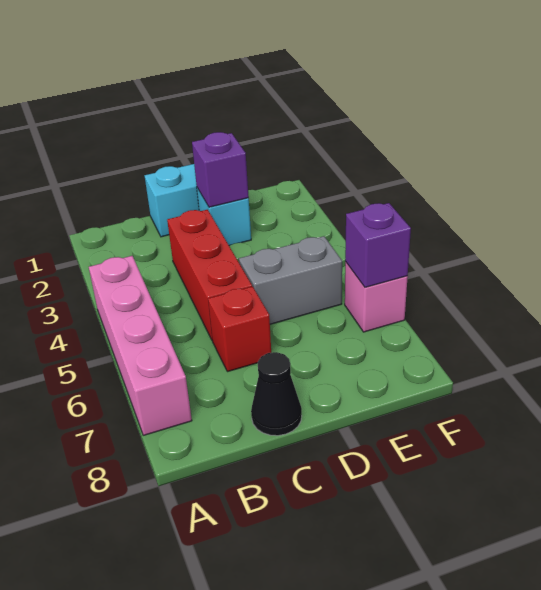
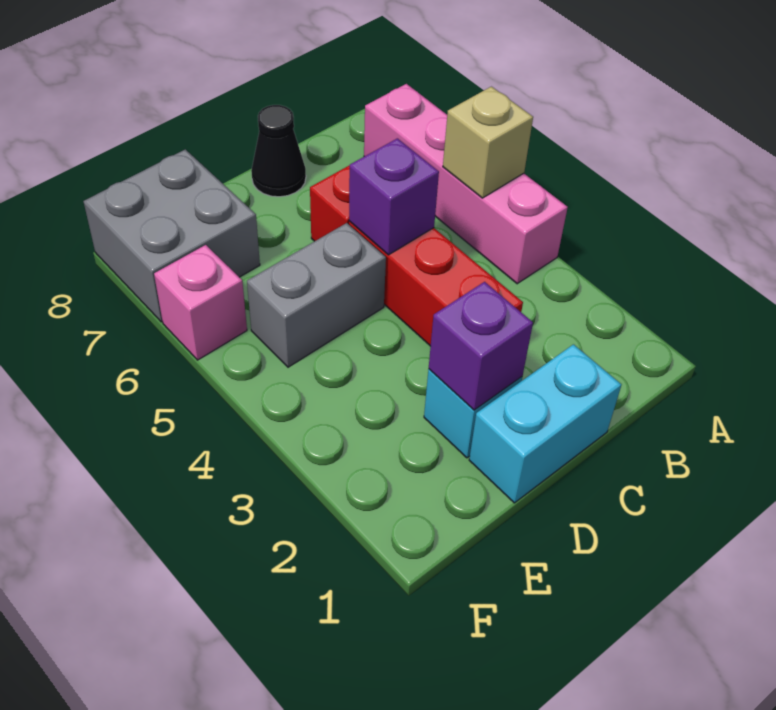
none -> tan brick A5 level 2
none -> grey brick E7:F8 level 1
purple brick F6 level 2 -> purple brick C5 level 2

